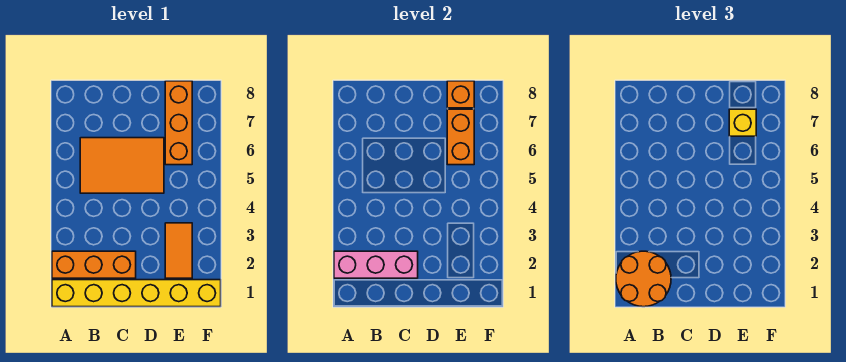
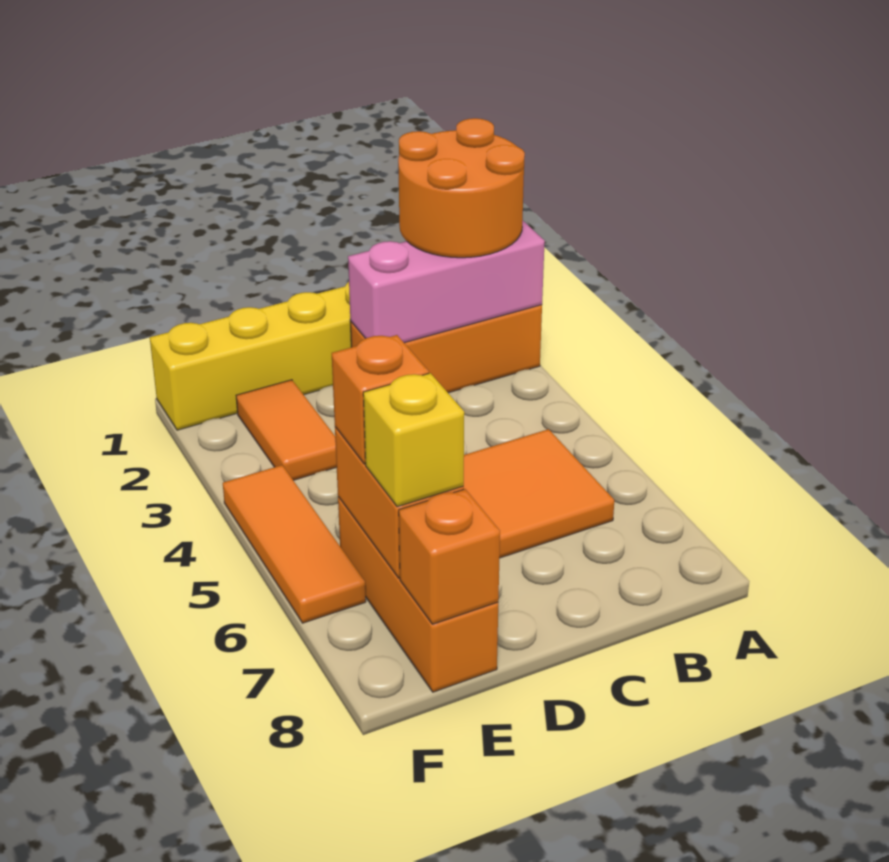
none -> orange brick E6 level 3
none -> orange tile F4:F6 level 1

